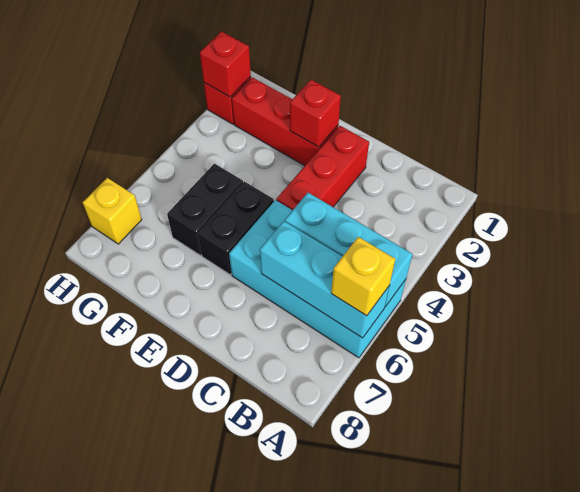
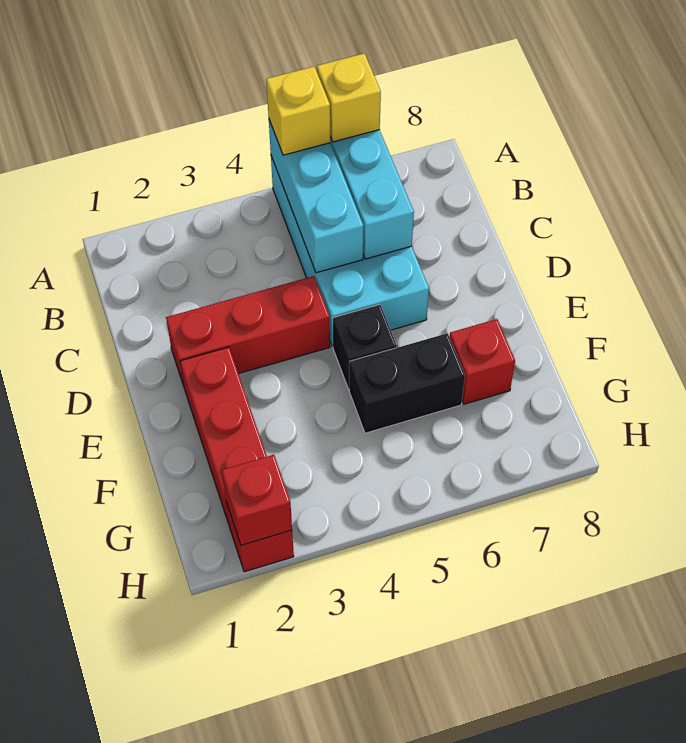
red brick E2 level 2 -> red brick F7 level 1
black brick E5:E6 level 1 -> black brick E5 level 1
yellow brick H7 level 1 -> yellow brick A5 level 3

